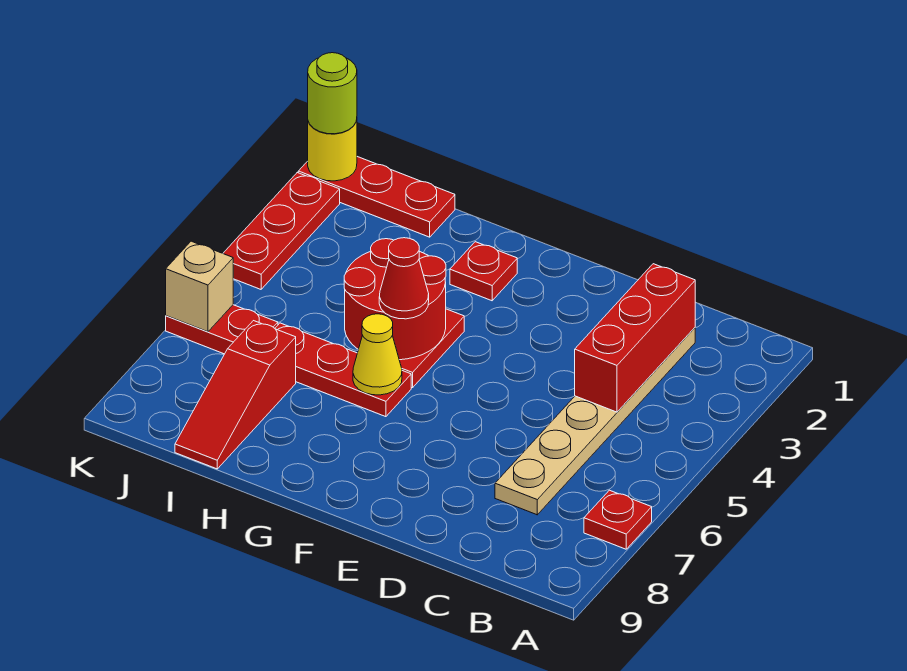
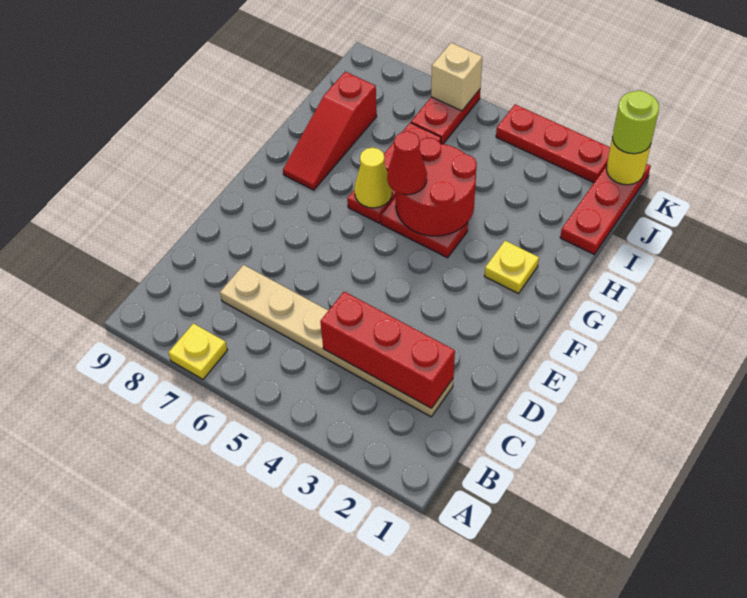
red plate A7 level 1 -> yellow plate A7 level 1
red plate G2 level 1 -> yellow plate G2 level 1
red slope I7:I9 level 1 top 7 -> red slope G8:I8 level 1 top I

